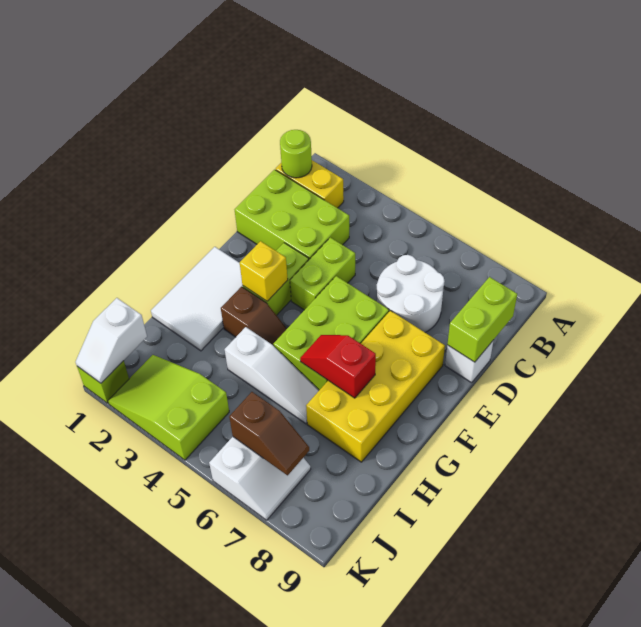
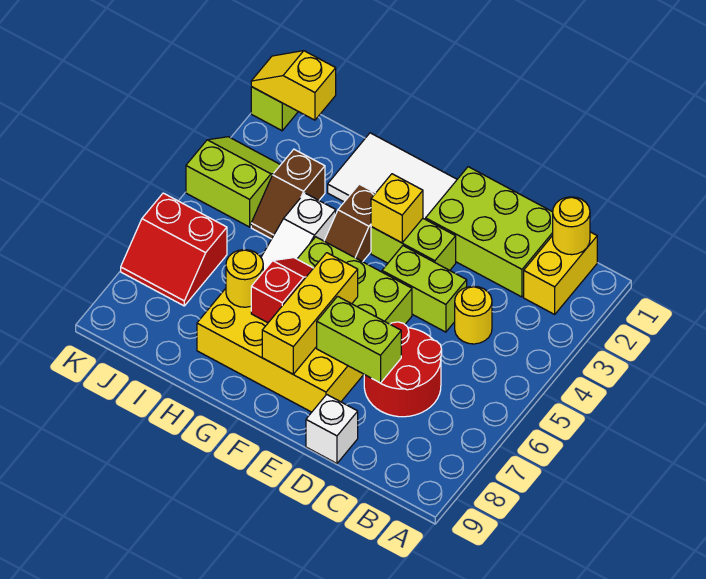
lime round brick B1 level 2 -> yellow round brick B1 level 2
lime brick C1:D3 level 1 -> lime brick C1:E2 level 1
none -> yellow round brick C4 level 1
white round brick C6:D7 level 1 -> red round brick C6:D7 level 1
lime brick C9:D9 level 2 -> lime brick D7:E7 level 2
none -> yellow brick F6:F8 level 2
none -> yellow round brick H7 level 2
white slope J1:K1 level 2 top J -> yellow slope J1:K1 level 2 top J
lime slope J2:K4 level 1 top 4 -> lime slope J3:K4 level 1 top 4
white slope J6:K7 level 1 top 6 -> red slope J6:K7 level 1 top 6
brown slope J6:J7 level 2 top 6 -> brown slope I3:I4 level 1 top 3

